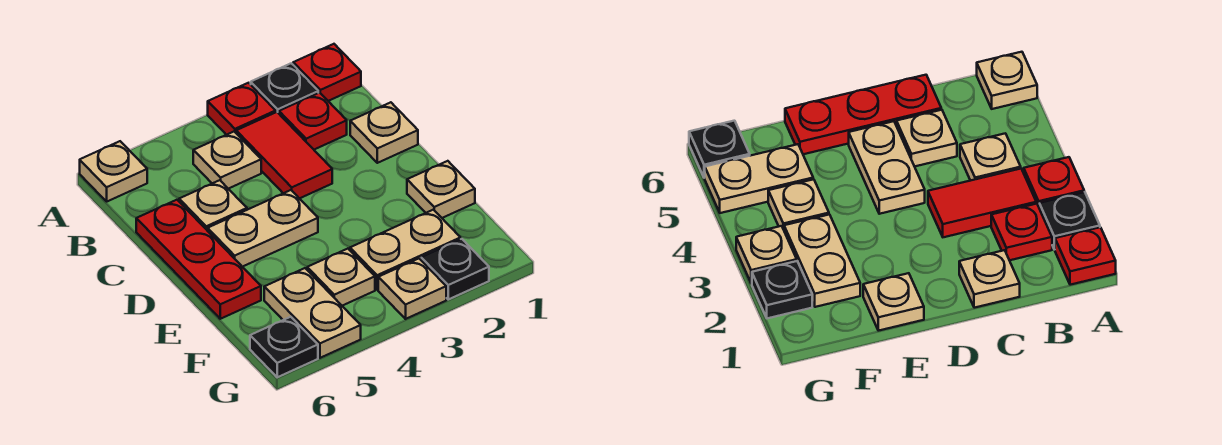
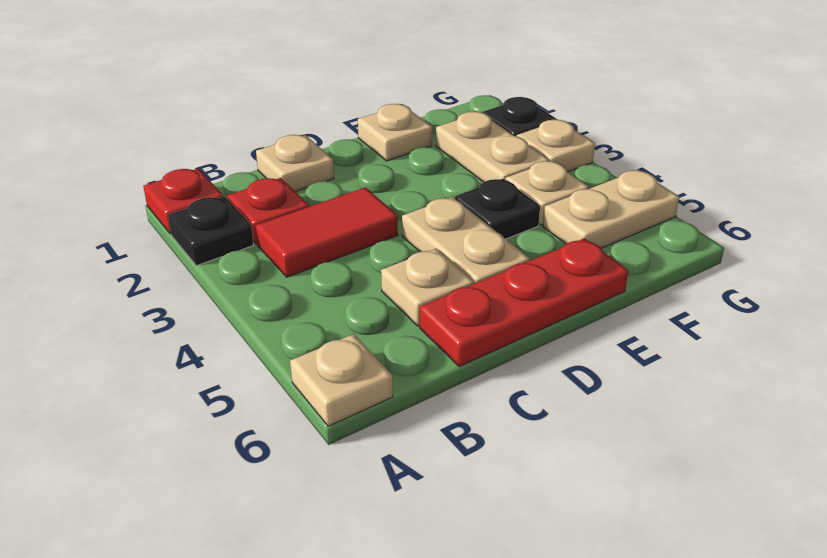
red plate A3 level 1 -> none
tan plate B4 level 1 -> none
black plate G6 level 1 -> black plate E4 level 1

